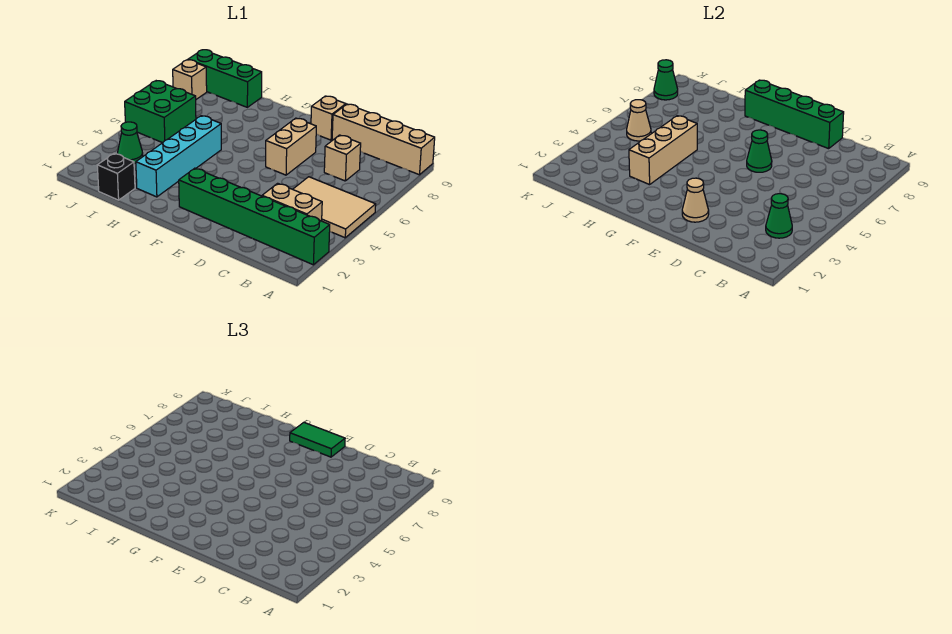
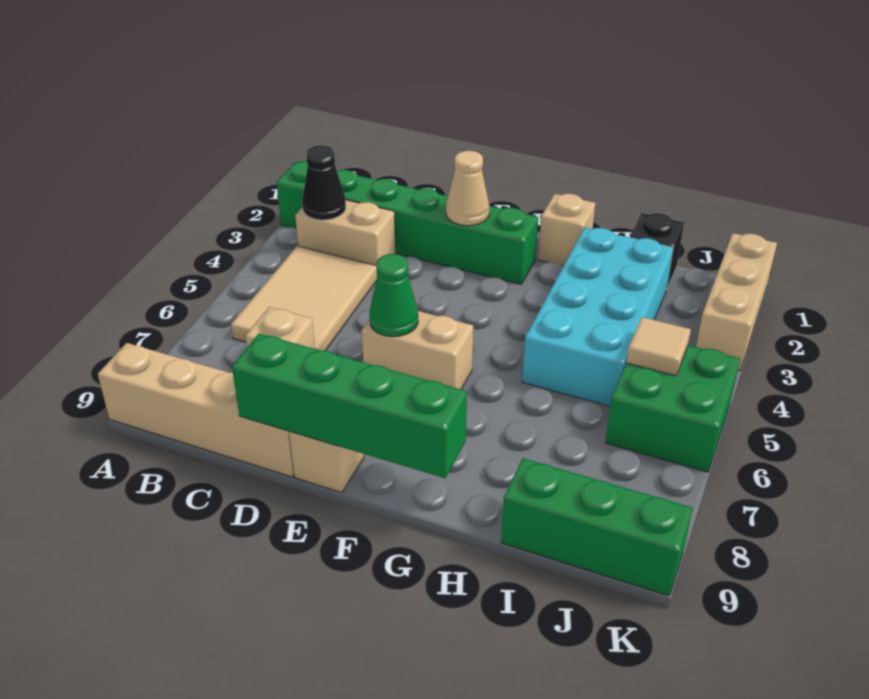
tan tile A4:C5 level 1 -> tan tile B4:C6 level 1
green cone B3 level 2 -> black cone B3 level 2
tan brick E6:E7 level 1 -> tan brick E6:F6 level 1
green tile E9:F9 level 3 -> none
cyan brick H2:H5 level 1 -> cyan brick H2:I5 level 1
tan brick H3:H5 level 2 -> tan brick K1:K3 level 1
green cone J3 level 1 -> none
tan cone J5 level 2 -> tan tile J5 level 2
tan brick K8 level 1 -> tan brick G1 level 1
green cone K8 level 2 -> none

